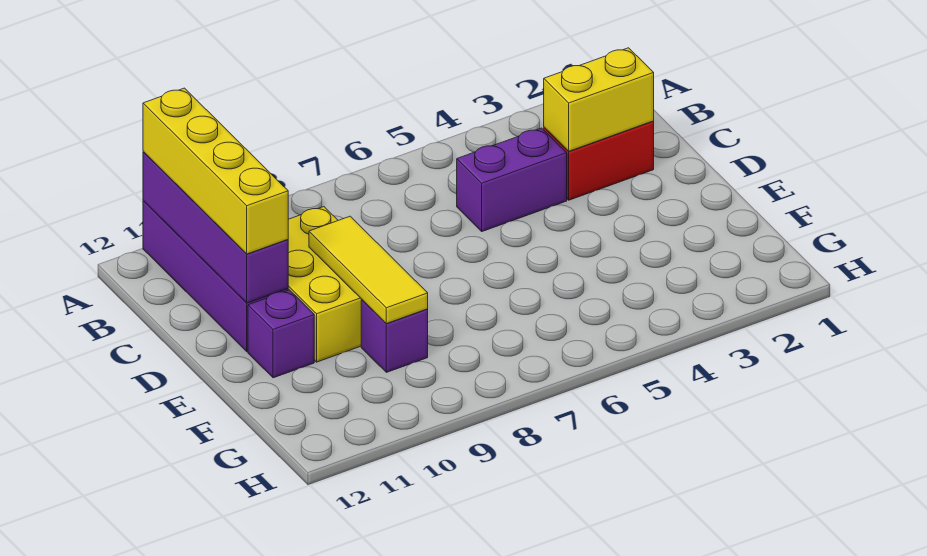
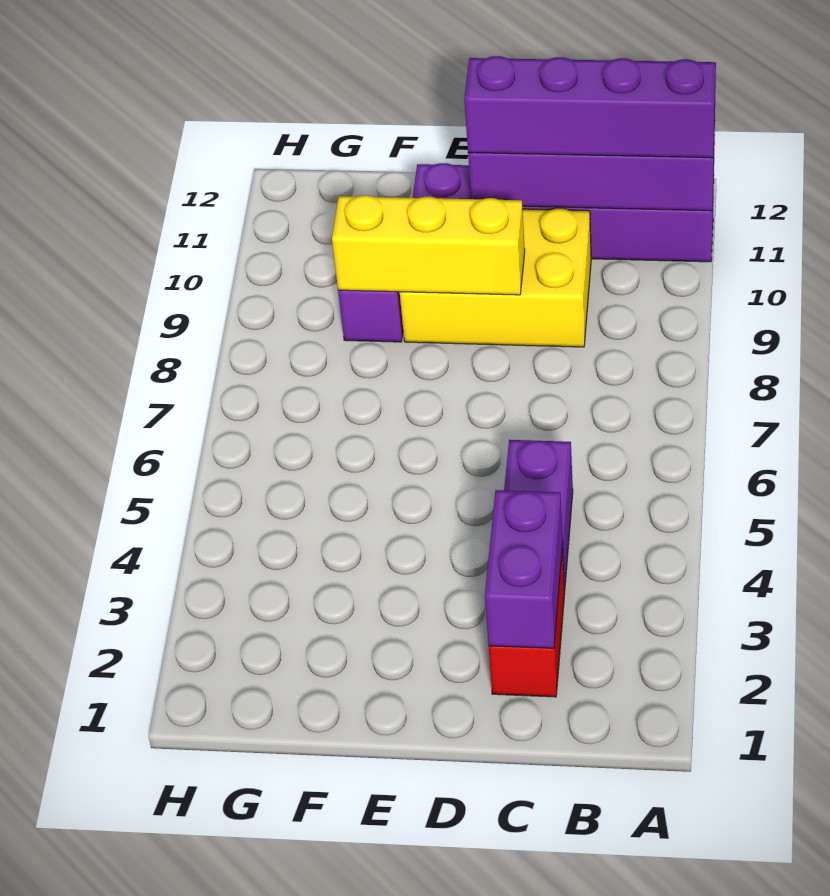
yellow brick A11:D11 level 3 -> purple brick A11:D11 level 3
yellow brick C2:C3 level 2 -> purple brick C2:C3 level 2
yellow tile D9:F9 level 2 -> yellow brick D9:F9 level 2

